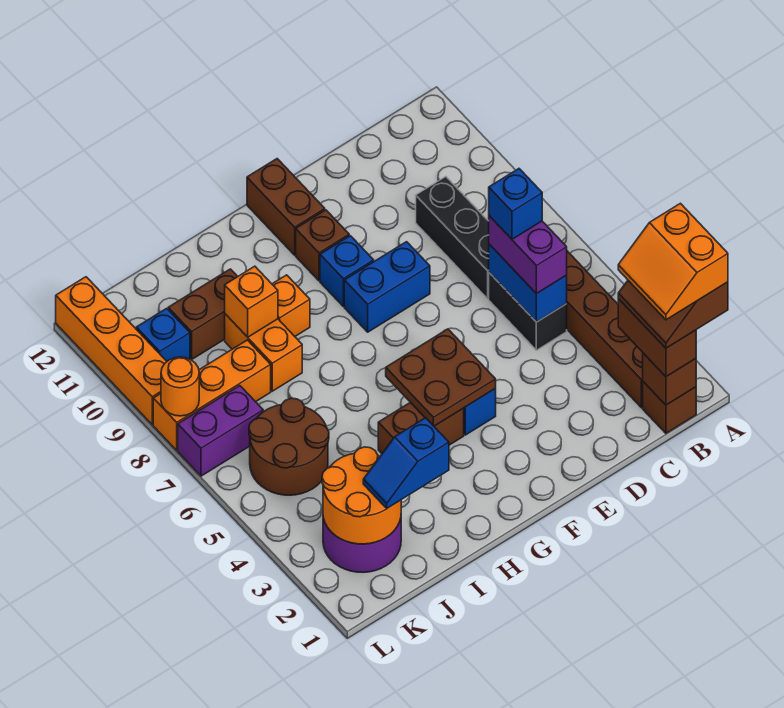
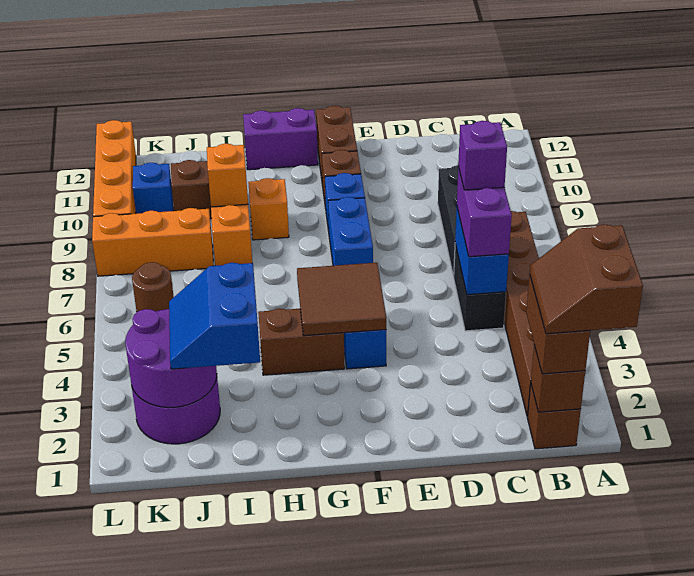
orange slope A1:B2 level 5 top A -> none
blue brick C6 level 4 -> purple brick C6 level 4
blue brick E8:F8 level 1 -> blue brick F7:F8 level 1
brown plate F4:G5 level 2 -> brown tile F4:G5 level 2
blue slope I2:J2 level 3 top I -> blue slope I2:J3 level 3 top I
orange round brick J2:K3 level 2 -> purple round brick J2:K3 level 2
brown round brick J5:K6 level 1 -> brown round brick K6 level 1
purple brick K7:L7 level 1 -> purple brick G12:H12 level 1
orange round brick L8 level 2 -> none

